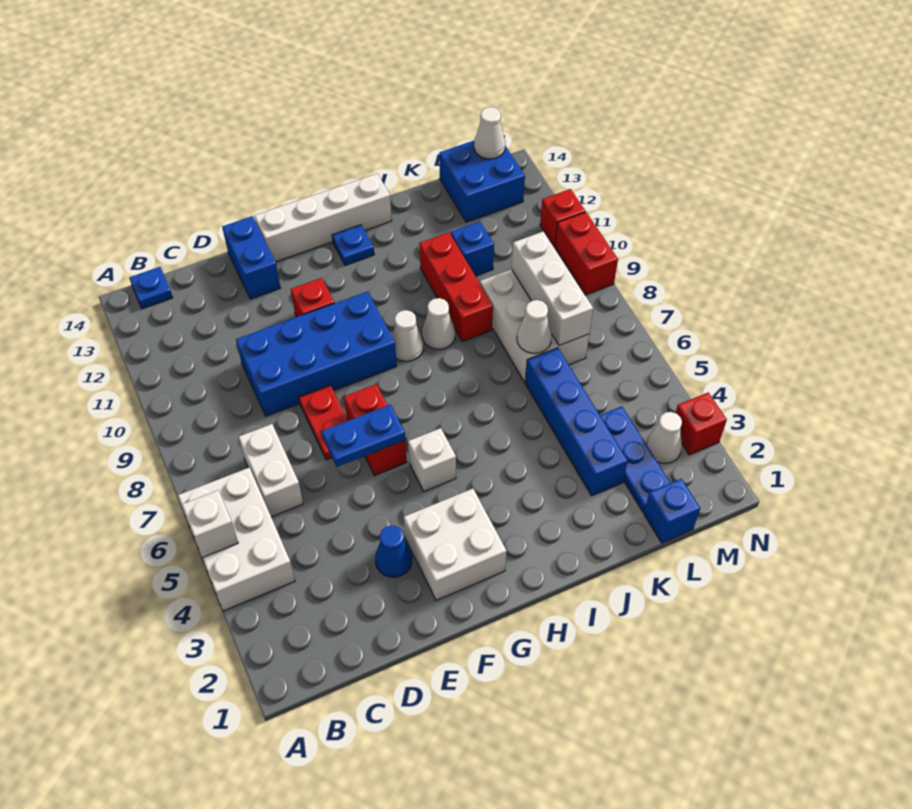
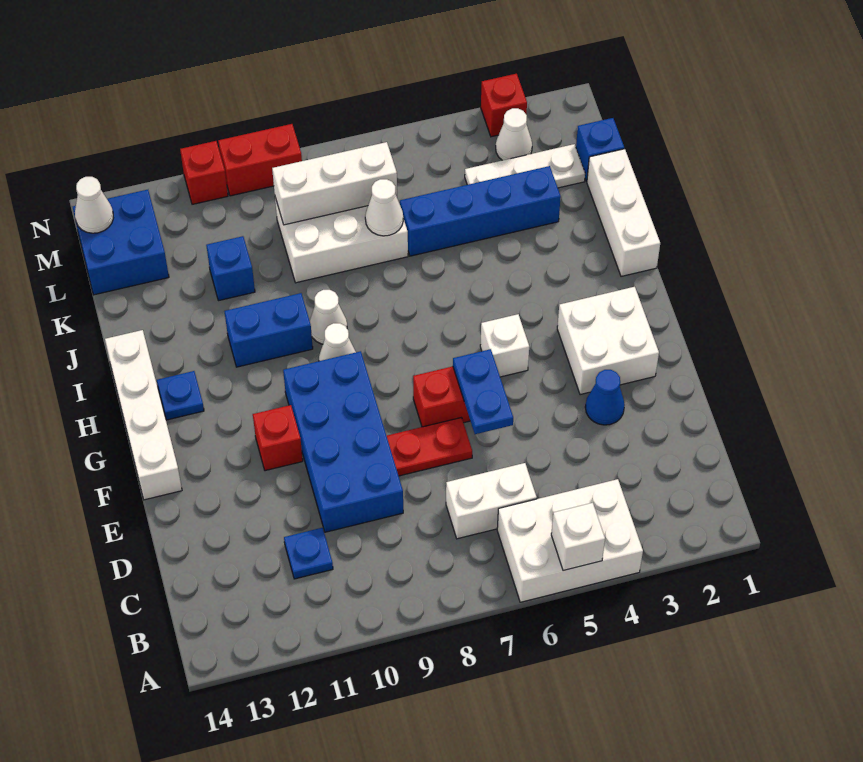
blue plate B14 level 1 -> blue plate C11 level 1
blue brick E13:E14 level 1 -> blue brick I10:I11 level 1
none -> white brick I1:K1 level 1
red brick J9:J11 level 1 -> none
blue plate L2:L4 level 1 -> white plate L2:L4 level 1

